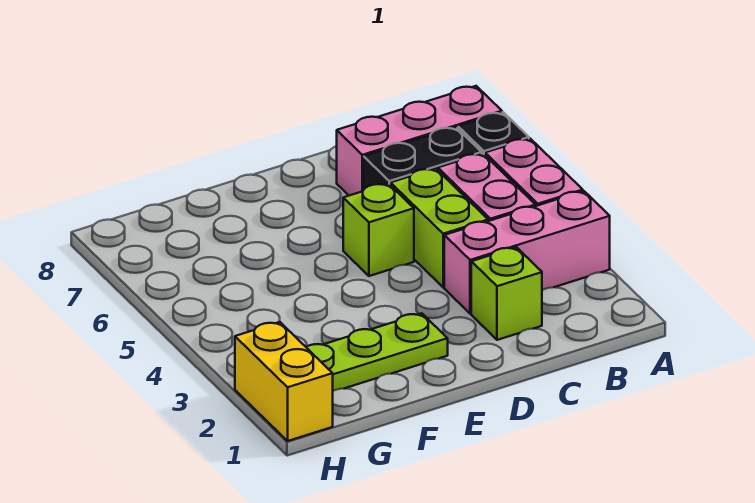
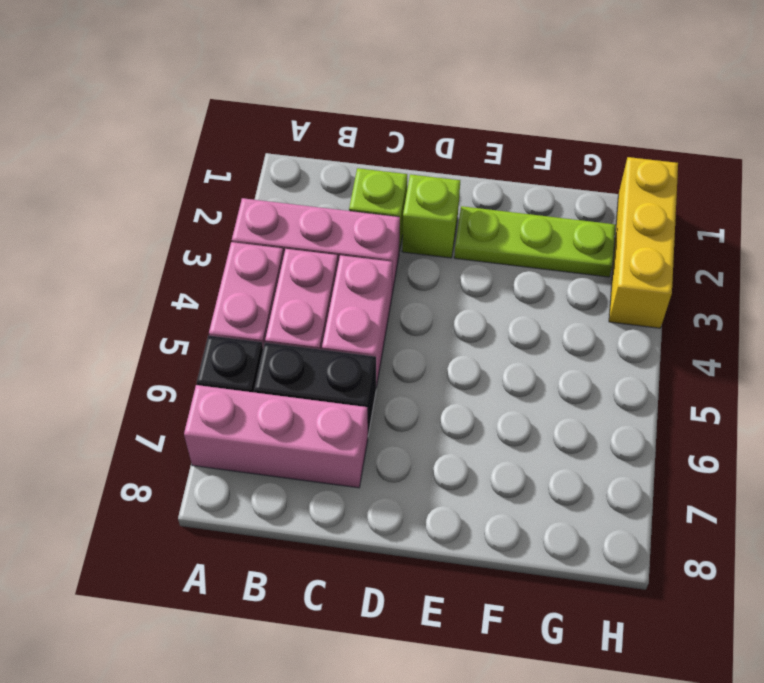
lime brick C4:C5 level 1 -> pink brick C4:C5 level 1
lime brick D5 level 1 -> lime brick D2 level 1
yellow brick H1:H2 level 1 -> yellow brick H1:H3 level 1

